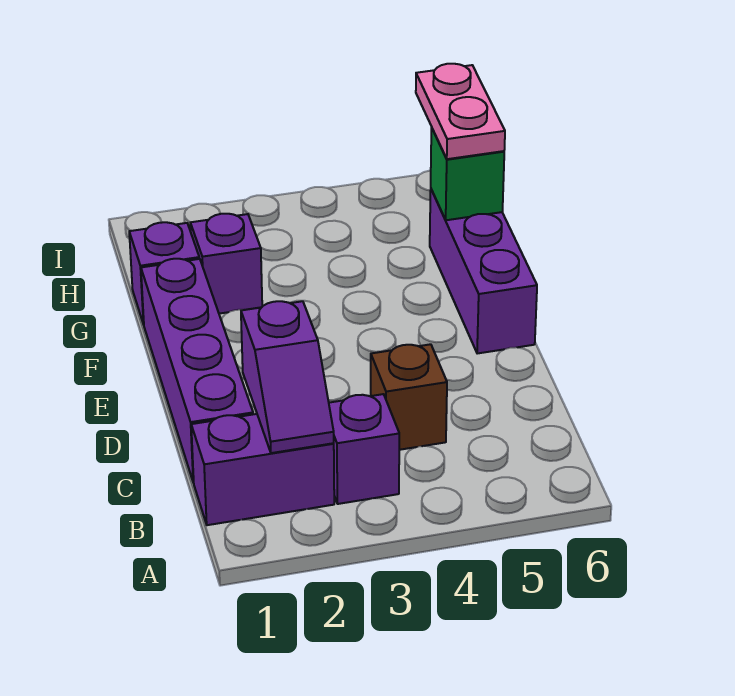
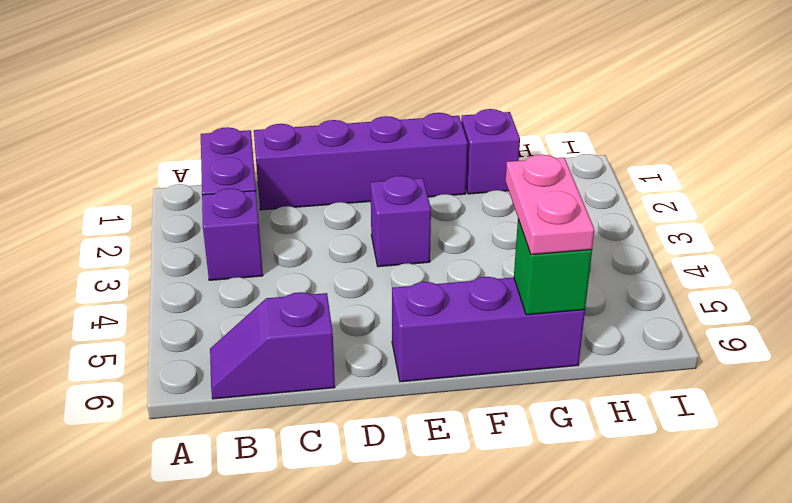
purple slope B2:C2 level 2 top C -> purple slope B6:C6 level 1 top C
brown brick C4 level 1 -> none
purple brick G2 level 1 -> purple brick E3 level 1
pink plate G6:H6 level 3 -> pink plate G5:G6 level 3

